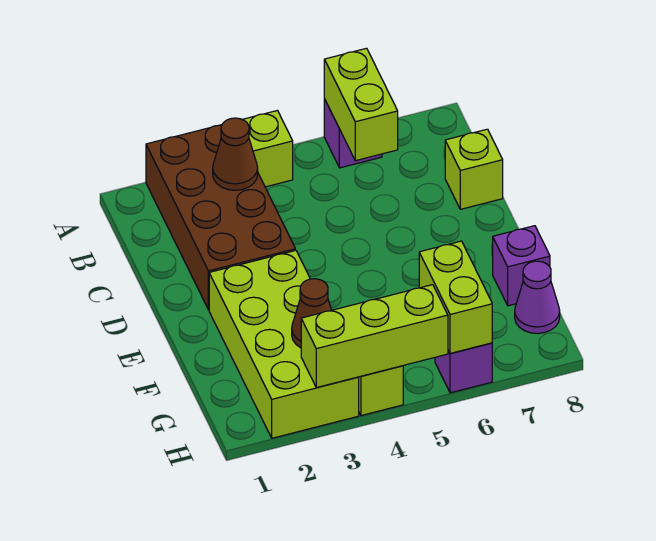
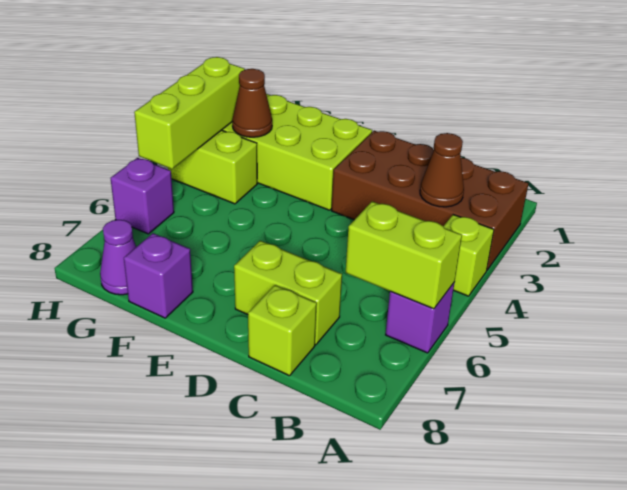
lime brick G6:H6 level 2 -> lime brick C7:D7 level 1

